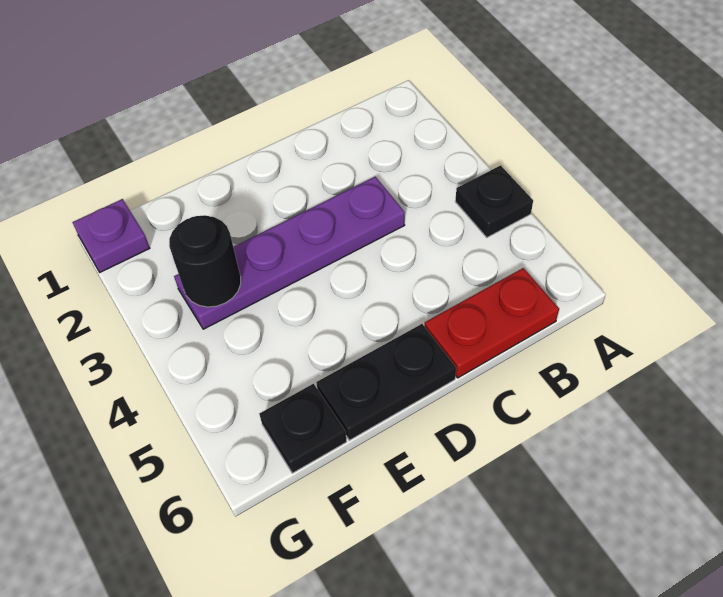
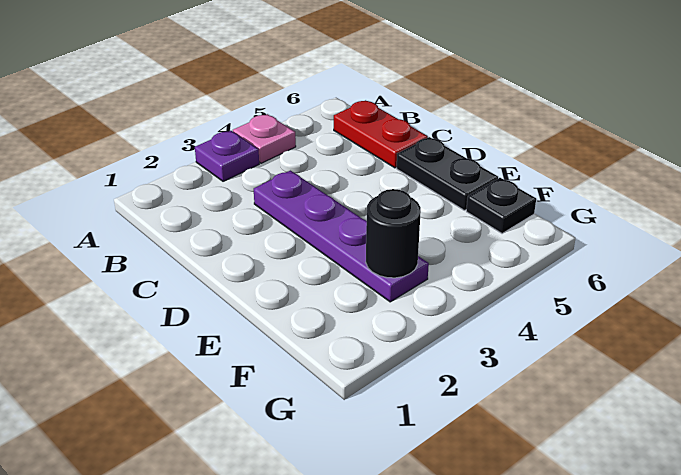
black plate A4 level 1 -> pink plate A4 level 1
purple plate G1 level 1 -> purple plate A3 level 1

